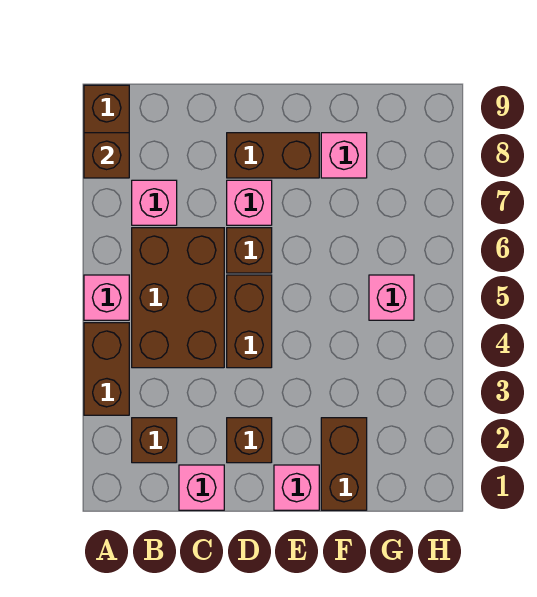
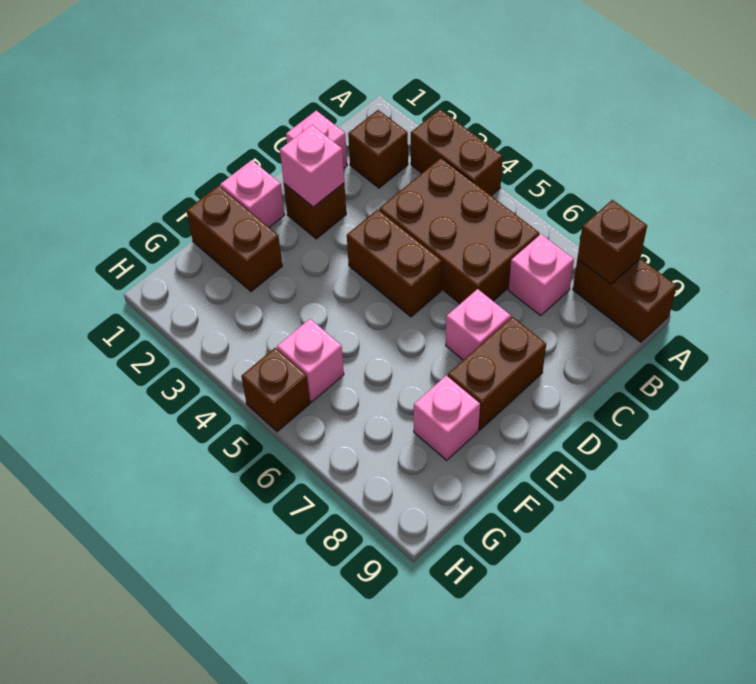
pink brick A5 level 1 -> pink brick D2 level 2
brown brick D6 level 1 -> brown brick H5 level 1

